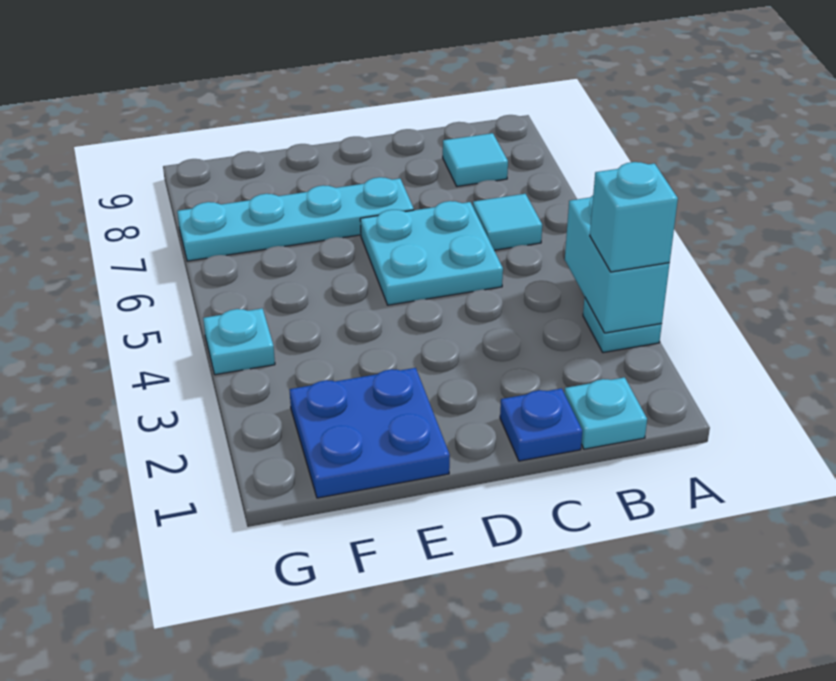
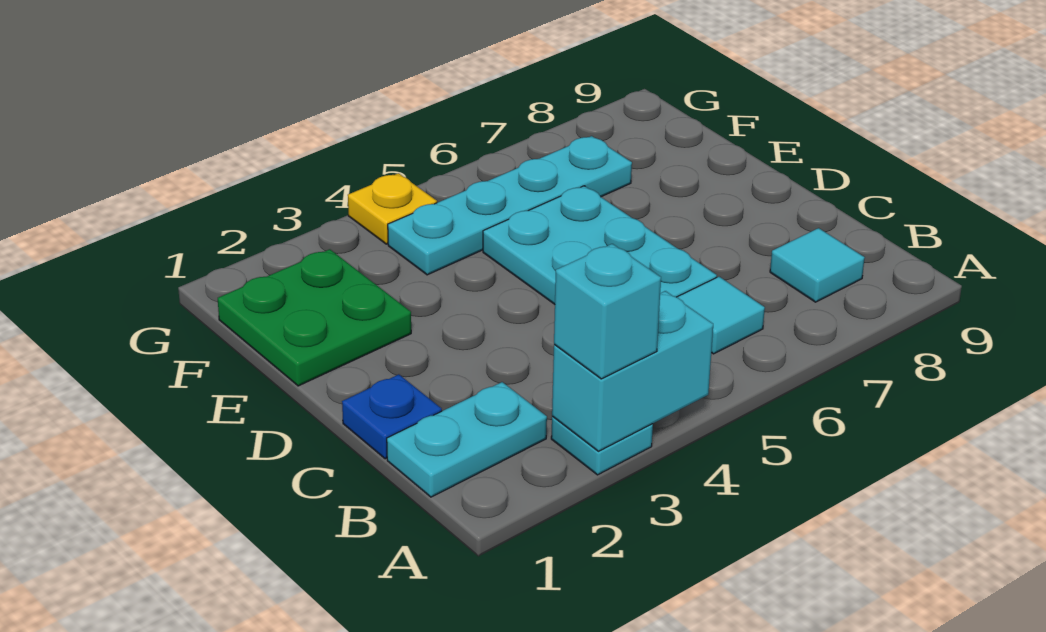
cyan plate B1 level 1 -> cyan plate B1:B2 level 1
cyan plate C5:D6 level 1 -> cyan plate C5:E6 level 1
cyan plate D7:G7 level 1 -> cyan plate F4:F7 level 1
blue plate E1:F2 level 1 -> green plate E1:F2 level 1
cyan plate G4 level 1 -> yellow plate G4 level 1

